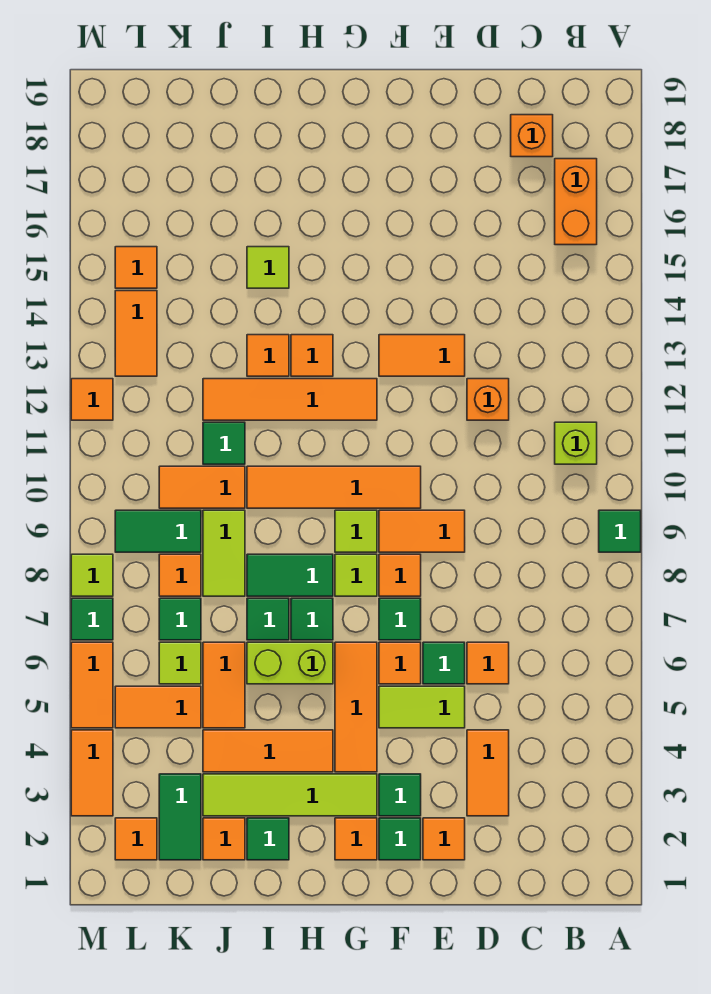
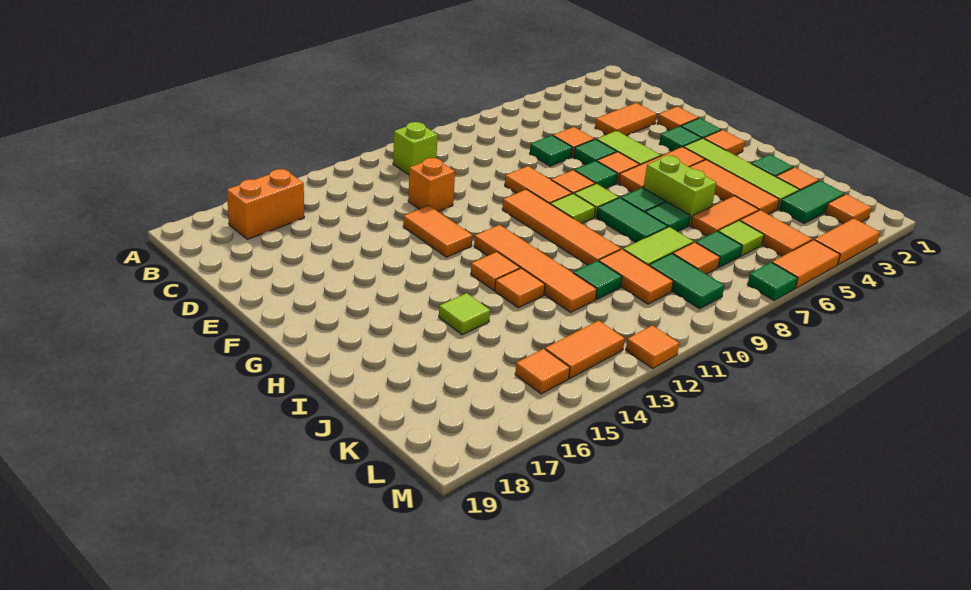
green tile A9 level 1 -> green tile D7 level 1
orange brick C18 level 1 -> none
lime tile M8 level 1 -> none

